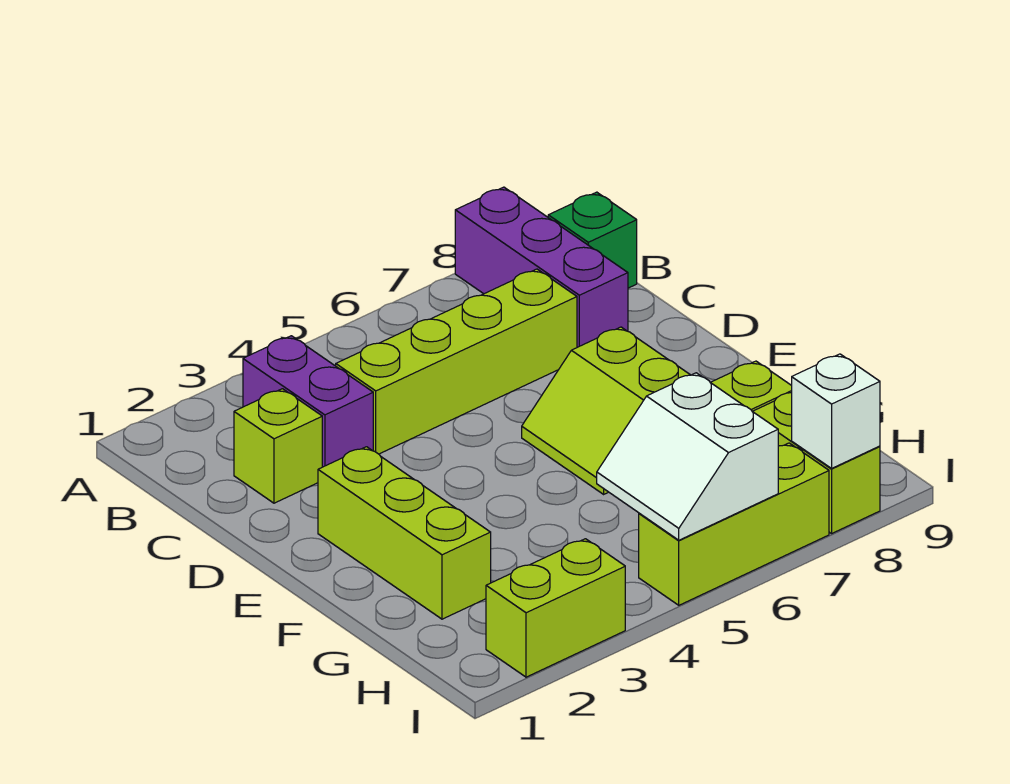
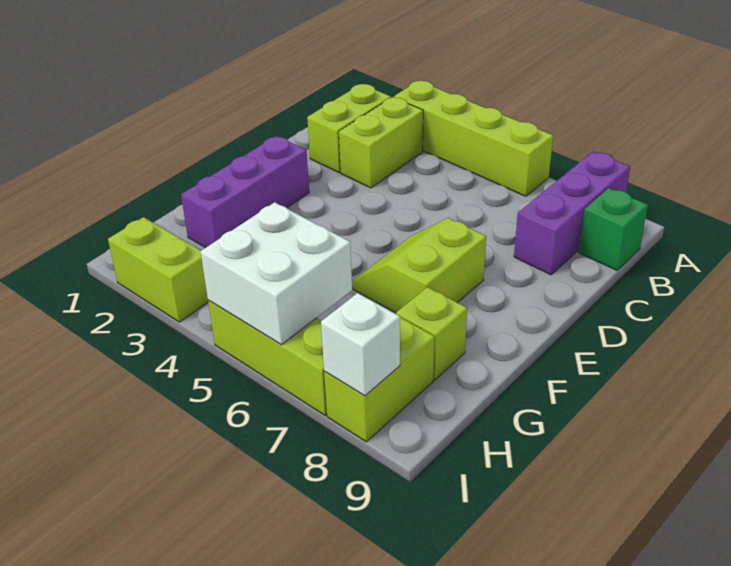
purple brick B3:C3 level 1 -> lime brick B3:C3 level 1
lime brick C2 level 1 -> lime brick B2:C2 level 1
lime brick C4:C7 level 1 -> lime brick A3:A6 level 1
lime brick E2:G2 level 1 -> purple brick E2:G2 level 1
white slope H5:I6 level 2 top 6 -> white brick H5:I6 level 2

